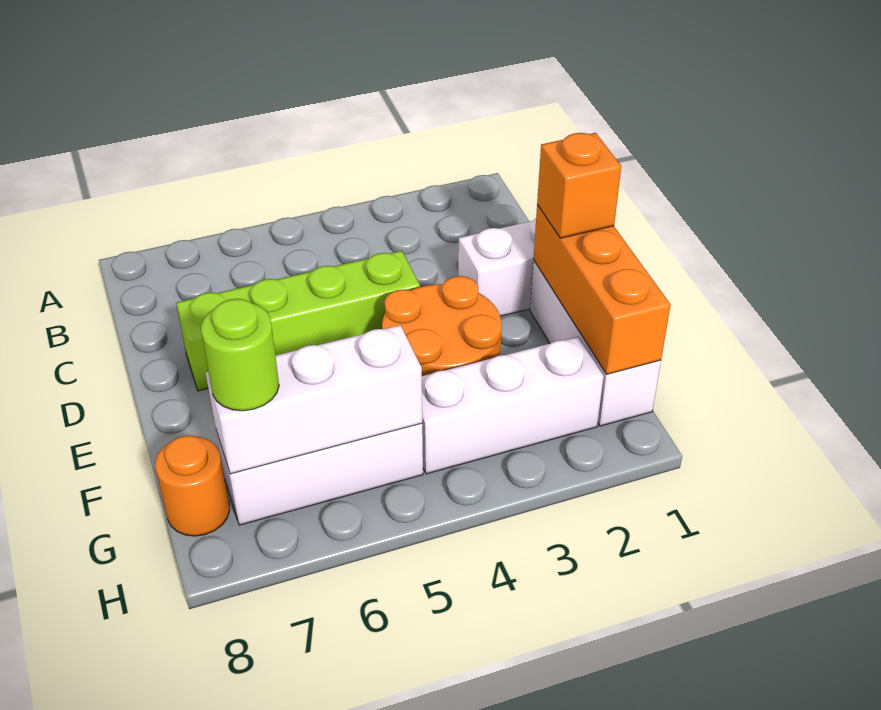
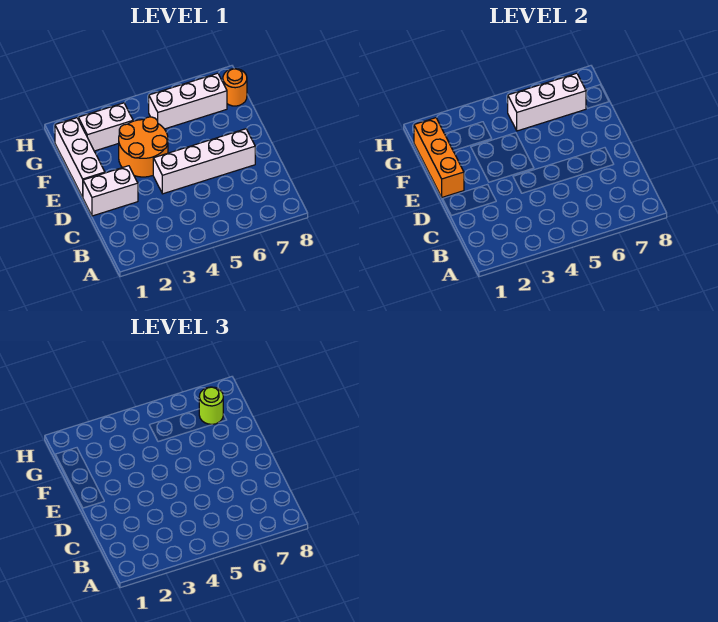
lime brick D4:D7 level 1 -> white brick D4:D7 level 1
orange brick E1 level 3 -> none
white brick G2:G4 level 1 -> white brick G2:G3 level 1

